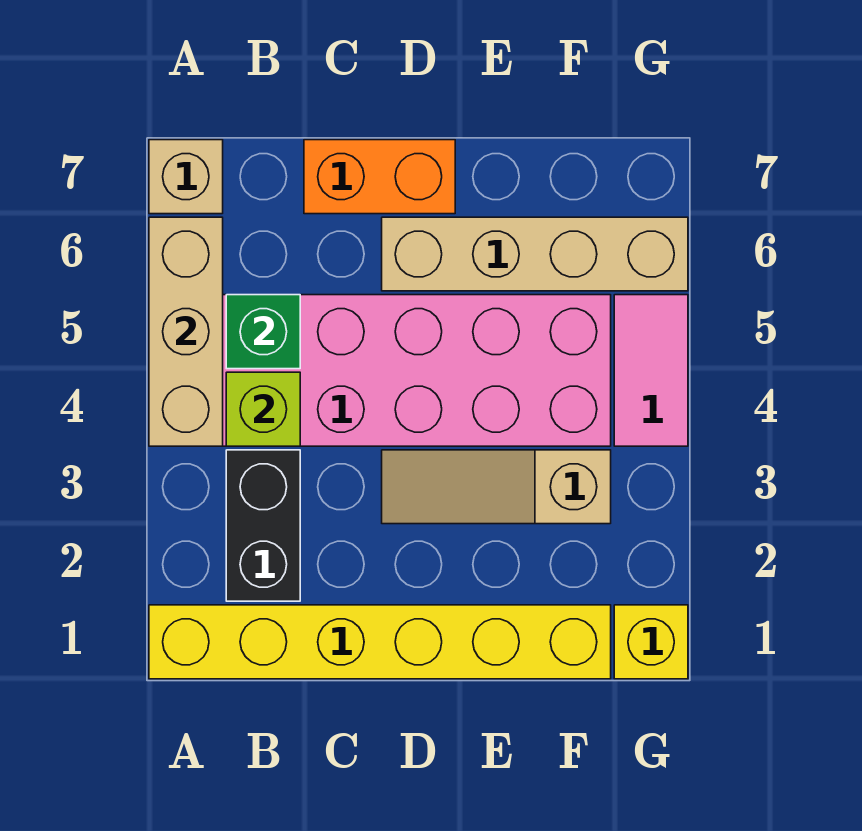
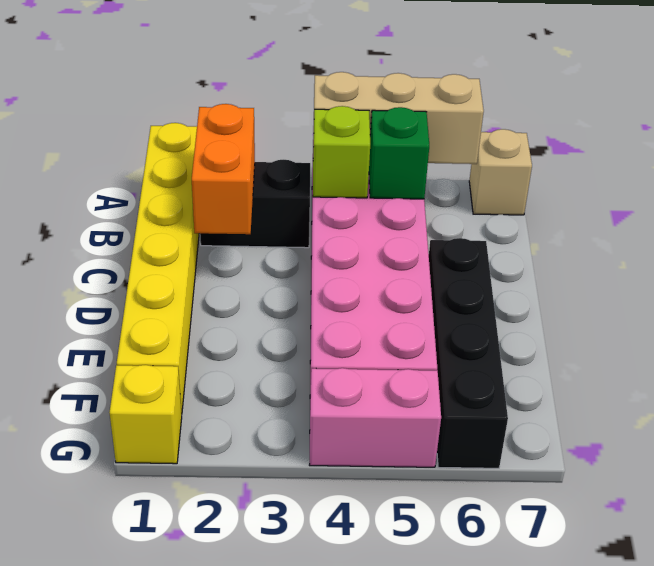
orange brick C7:D7 level 1 -> orange brick B2:C2 level 2
tan slope D3:F3 level 1 top F -> none
tan brick D6:G6 level 1 -> black brick D6:G6 level 1
pink tile G4:G5 level 1 -> pink brick G4:G5 level 1

